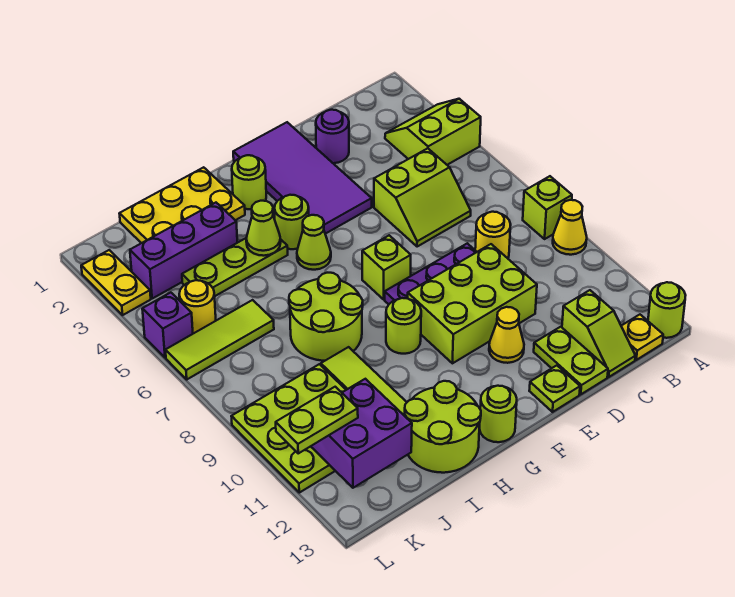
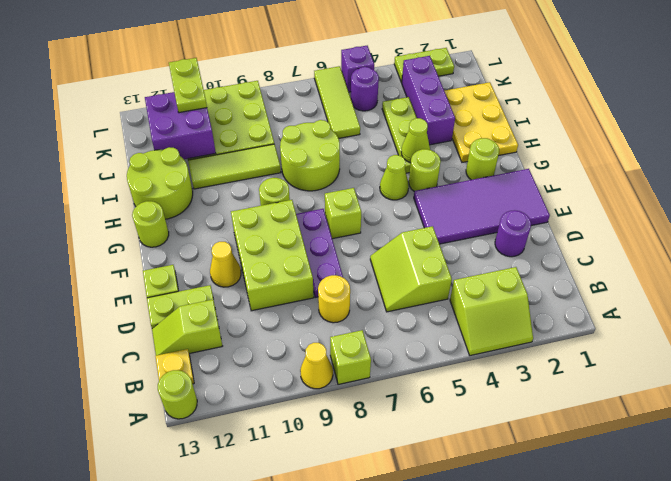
lime slope A3:B4 level 1 top 4 -> lime slope A3:B4 level 1 top B
yellow round brick K5 level 1 -> purple round brick K5 level 1
yellow plate L2:L3 level 1 -> lime plate L2:L3 level 1

